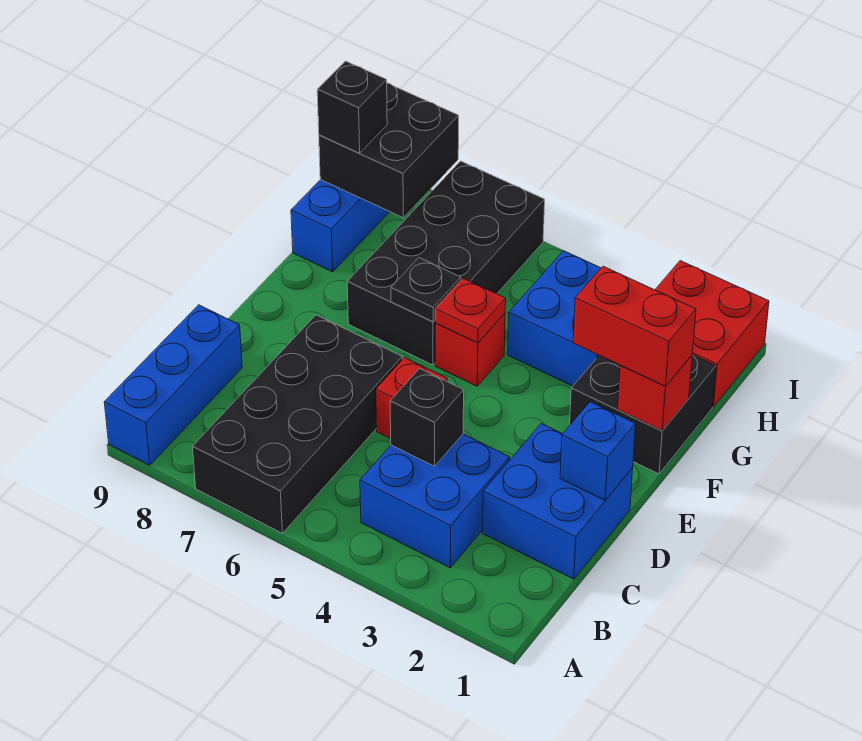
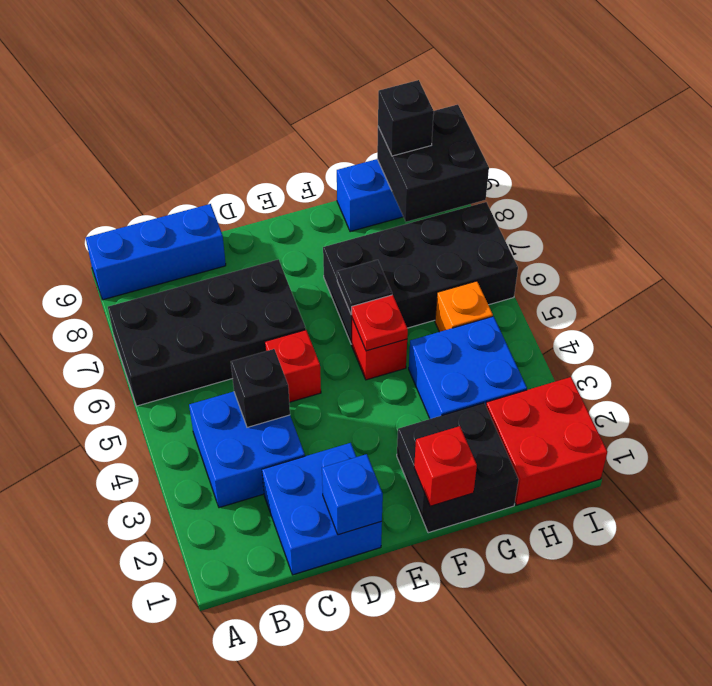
red brick F1:F2 level 3 -> none
none -> orange brick H5 level 1

